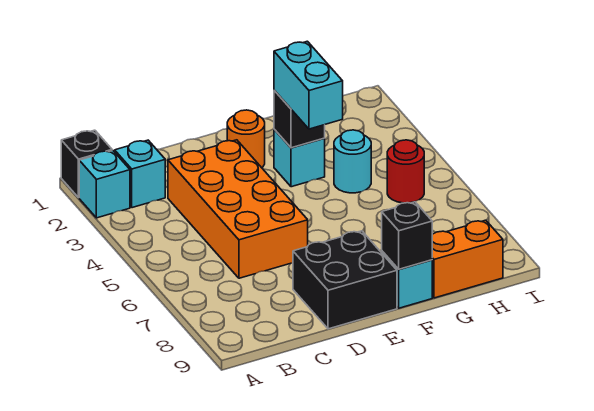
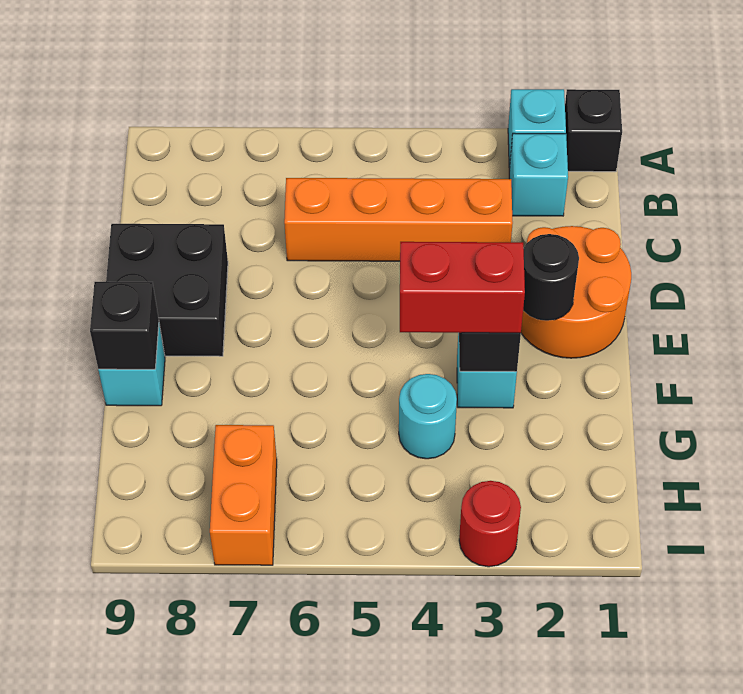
orange brick C3:D6 level 1 -> orange brick C3:C6 level 1
orange round brick E2 level 1 -> orange round brick D1:E2 level 1
none -> black round brick E2 level 2
cyan brick F3:F4 level 3 -> red brick F3:F4 level 3
orange brick G9:H9 level 1 -> orange brick H7:I7 level 1
red round brick H5 level 1 -> red round brick I3 level 1

